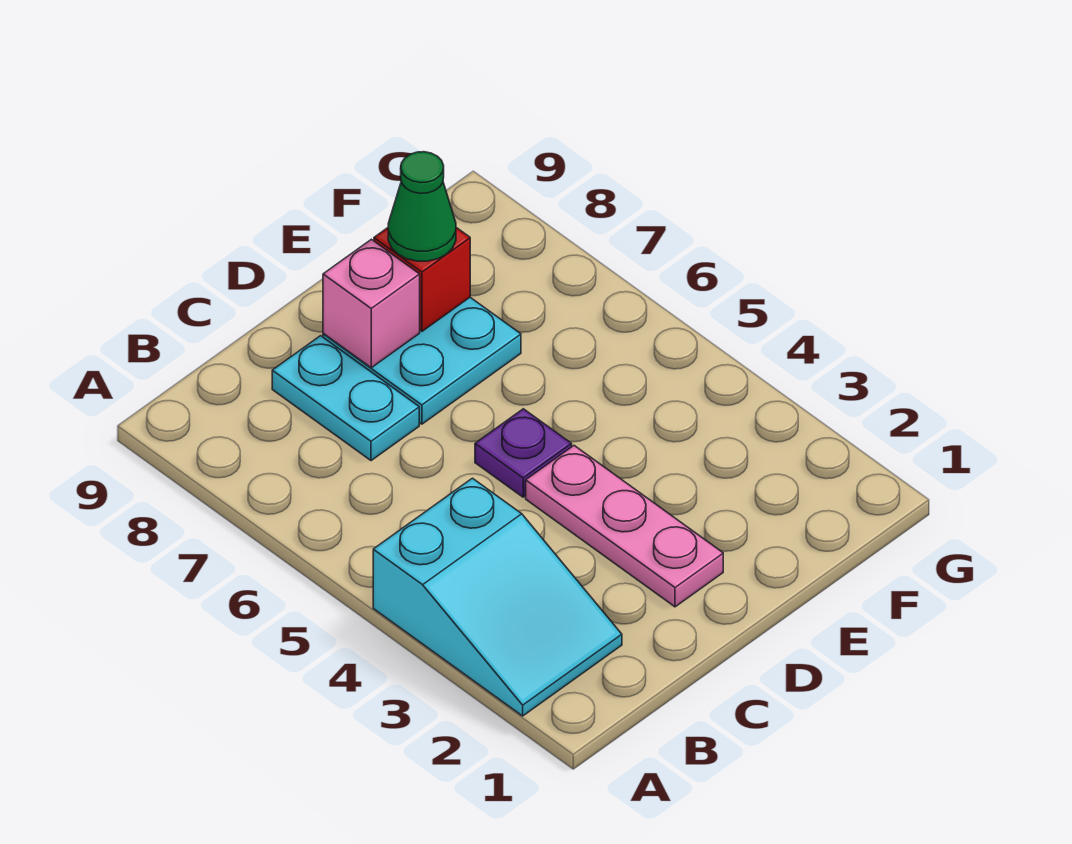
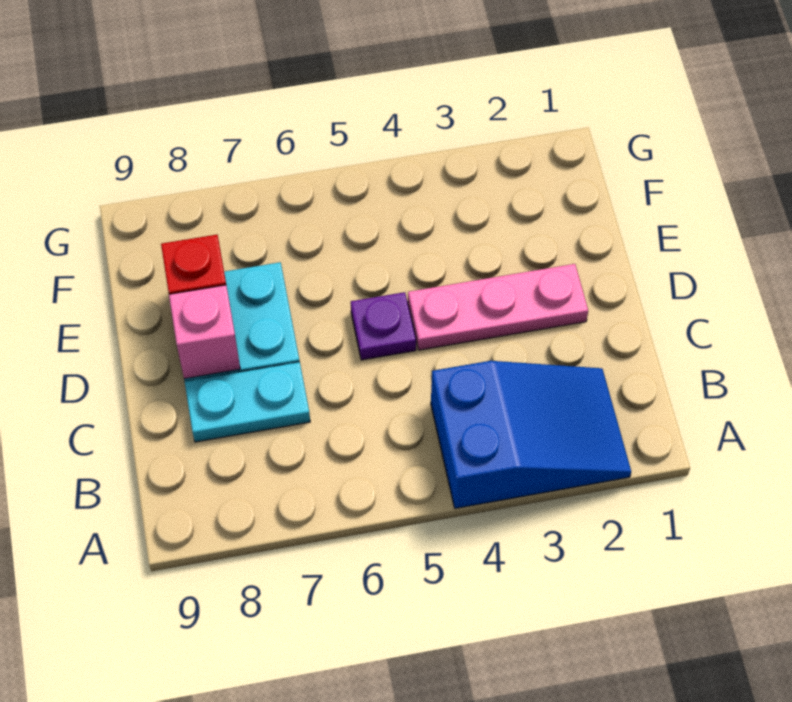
cyan slope A2:B4 level 1 top 4 -> blue slope A2:B4 level 1 top 4
green cone E8 level 3 -> none

